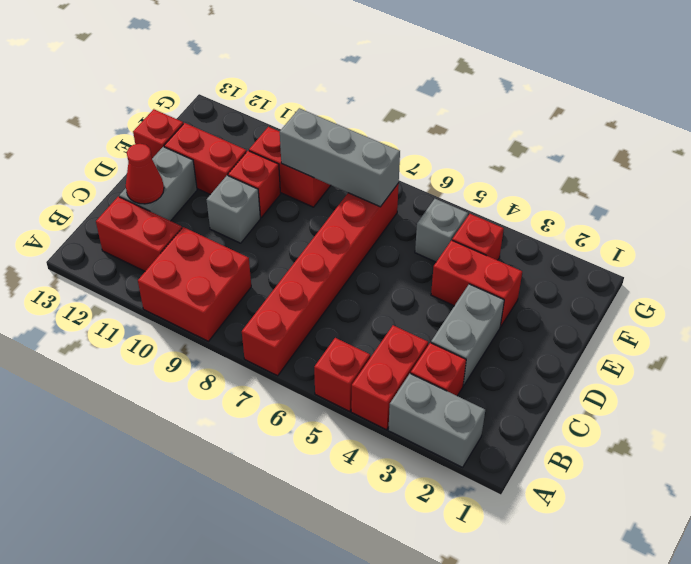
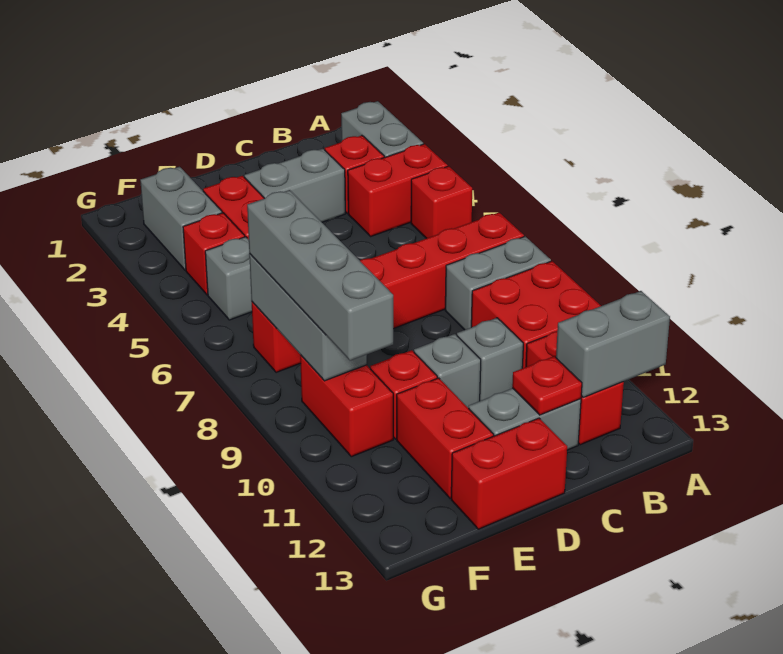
none -> grey brick A8:B8 level 1
none -> grey brick A12:B12 level 2
none -> grey brick C10 level 1
red cone C12 level 2 -> red plate C12 level 2
red brick E13 level 1 -> red brick D13:E13 level 1
none -> grey brick F2:F3 level 1
none -> grey brick F7:F10 level 3

